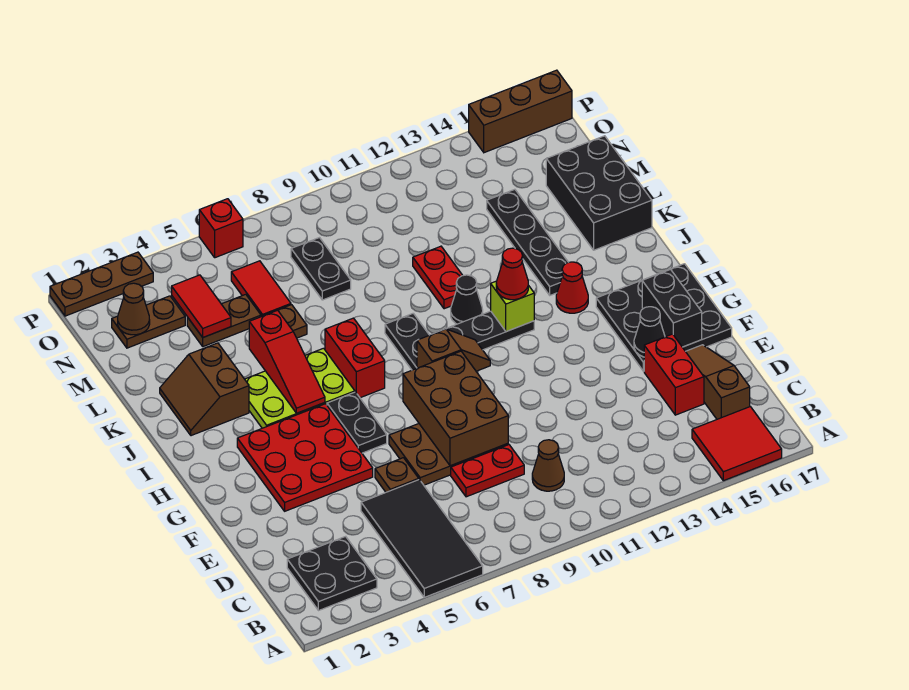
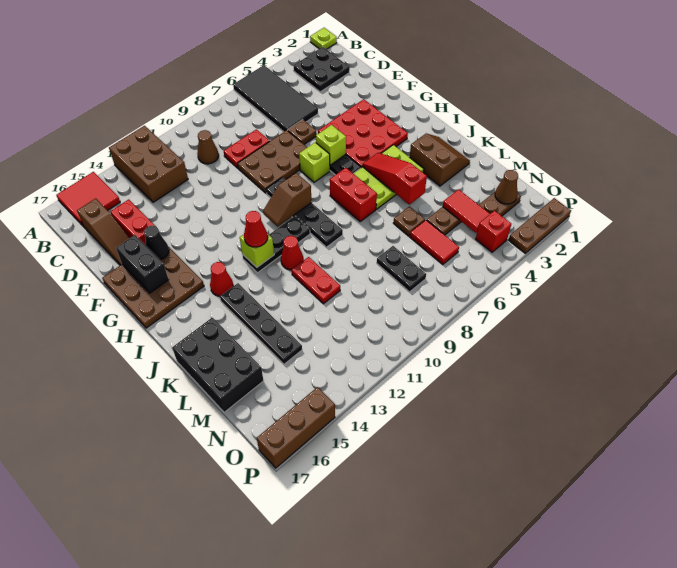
none -> lime plate A1 level 1
brown brick E8:G9 level 2 -> brown brick A12:C13 level 1
black plate F15:H17 level 1 -> brown plate F15:H17 level 1
none -> lime brick G6 level 2
none -> lime brick G7 level 1
black cone J11 level 1 -> red cone J11 level 1
red brick P6 level 1 -> red brick O4 level 1

